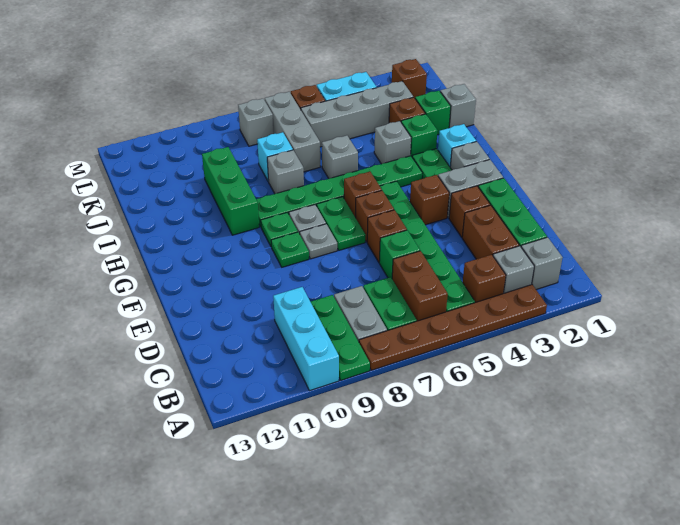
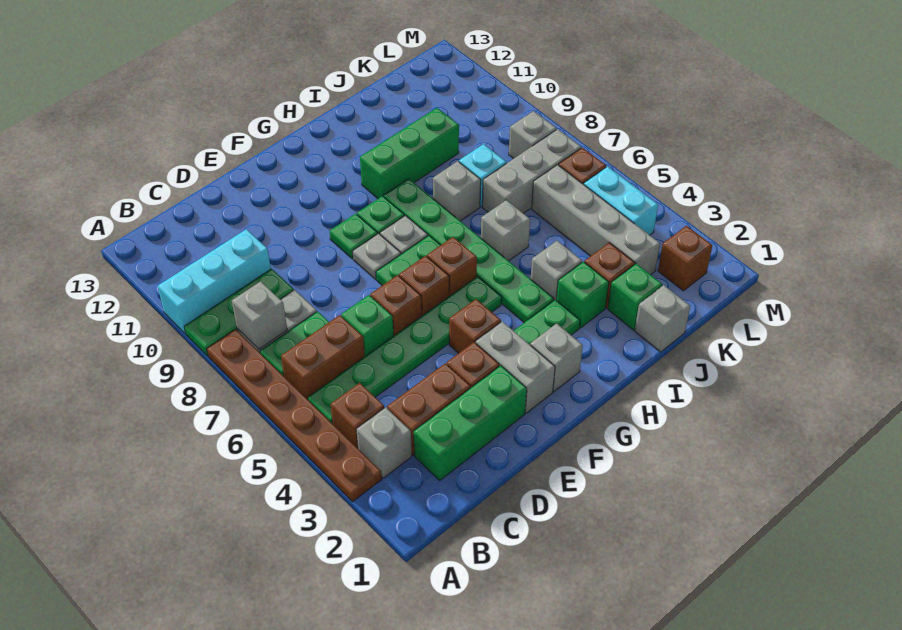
grey brick B2 level 1 -> grey brick B8 level 2
cyan brick H2 level 1 -> none

